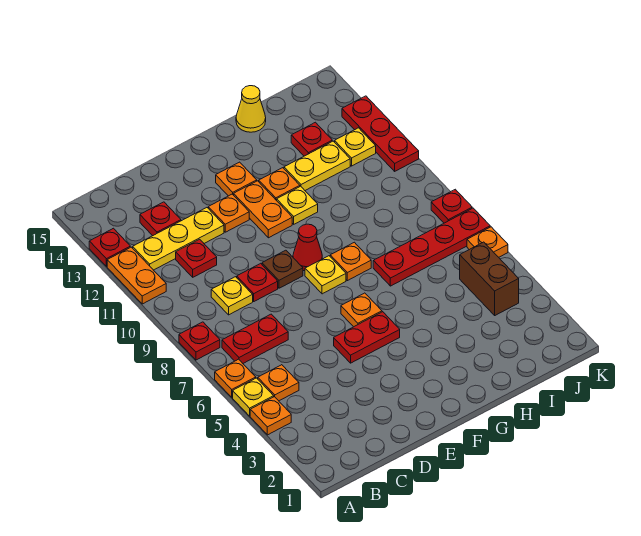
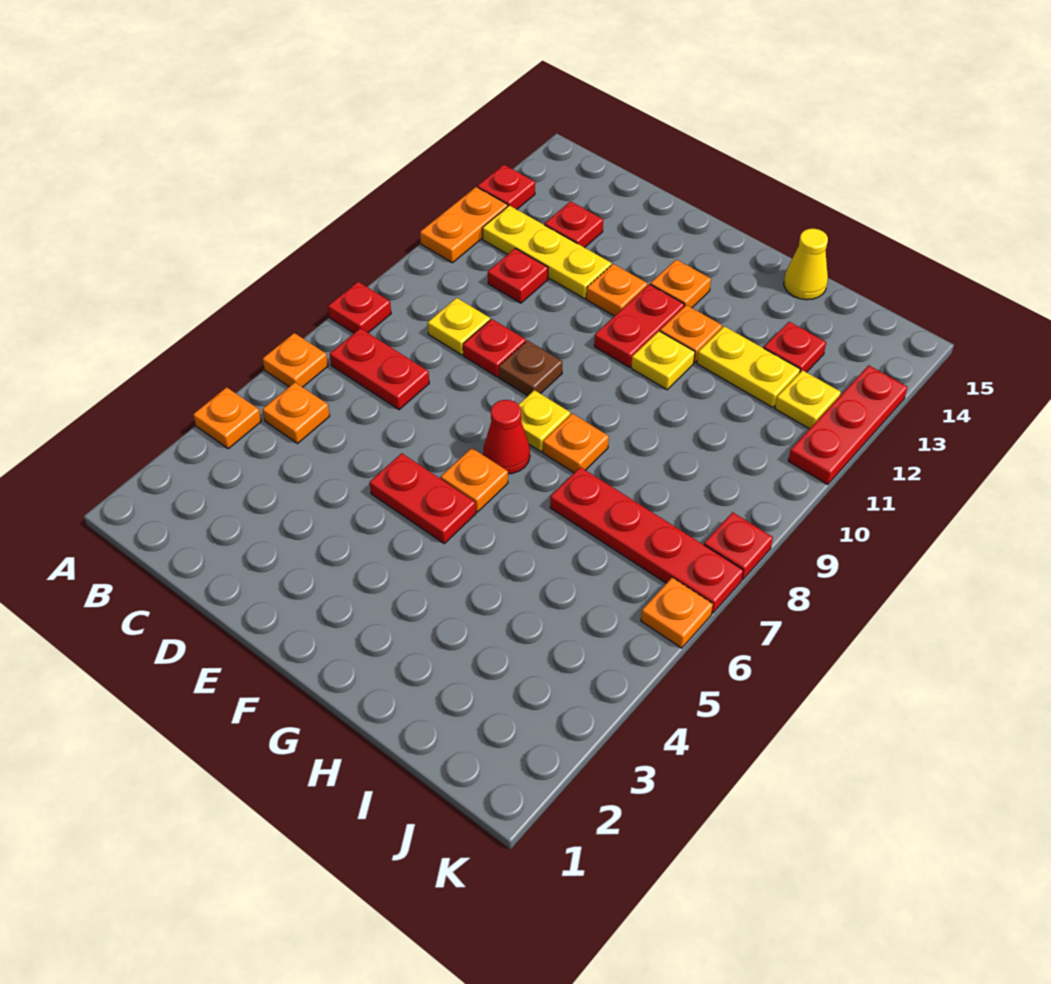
yellow plate A5 level 1 -> none
red cone F9 level 1 -> red cone F7 level 1
orange plate F11:F12 level 1 -> red plate F11:F12 level 1
brown brick J4:J5 level 1 -> none

